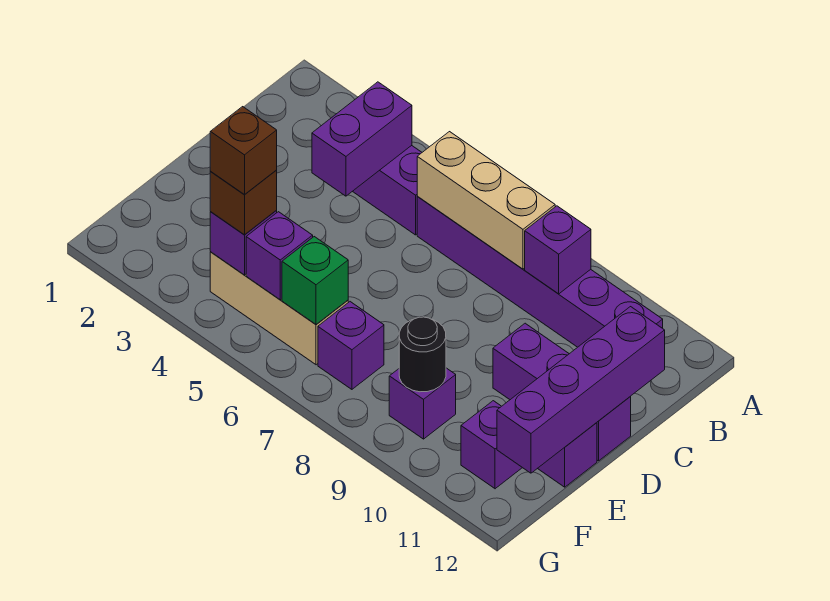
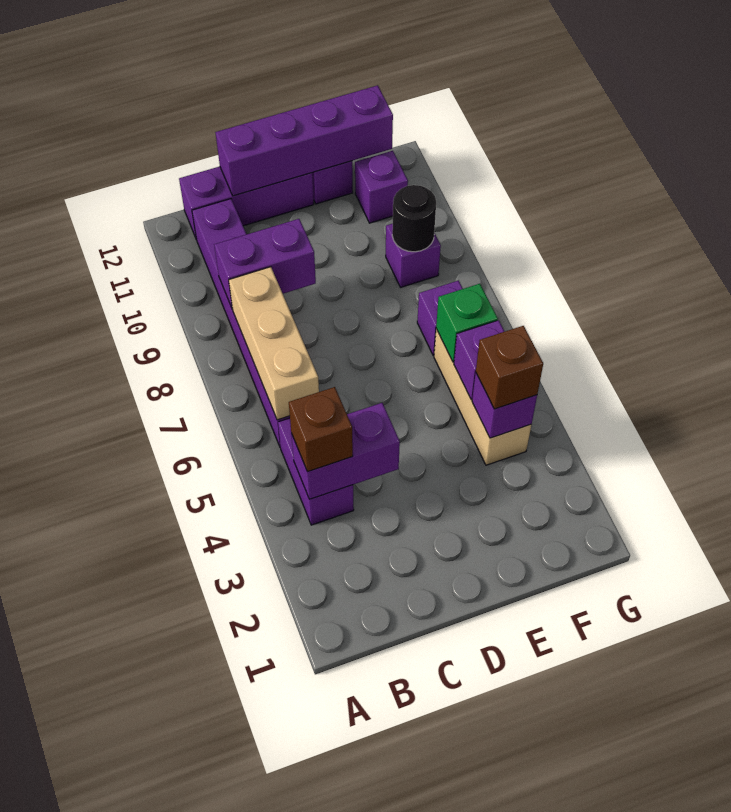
purple brick B9 level 2 -> purple brick B9:C9 level 2
purple brick D10:D12 level 1 -> purple brick B12:D12 level 1
brown brick F4 level 4 -> brown brick B4 level 3

